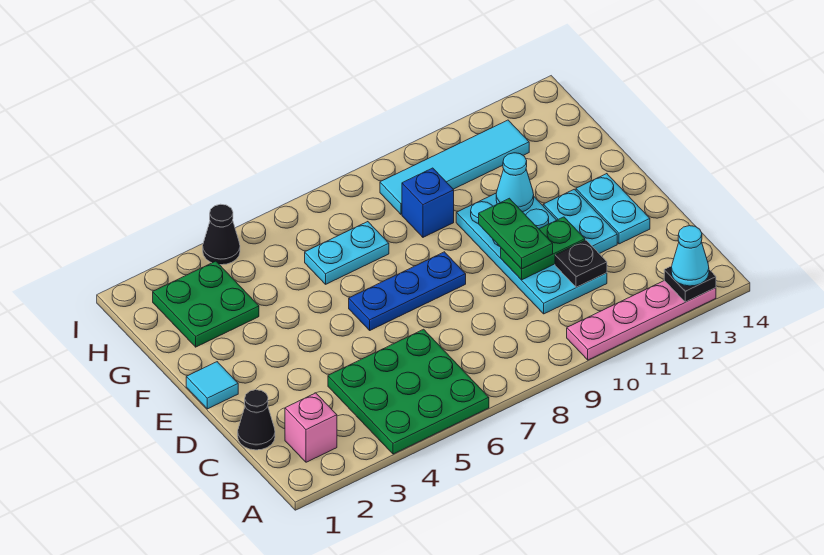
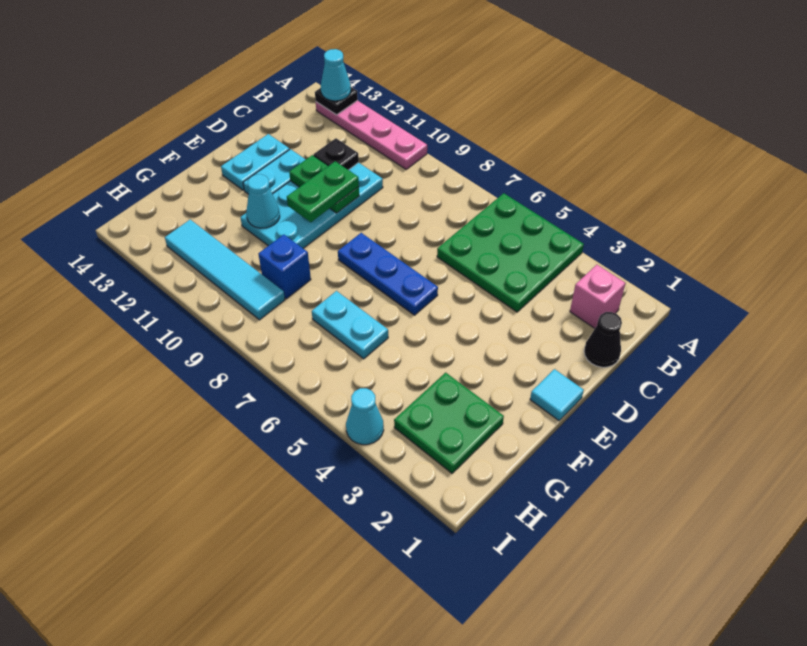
black cone I4 level 1 -> cyan cone I4 level 1

